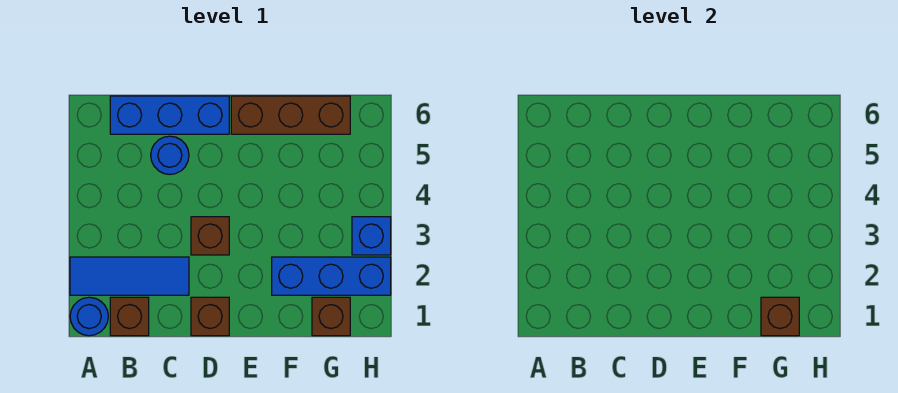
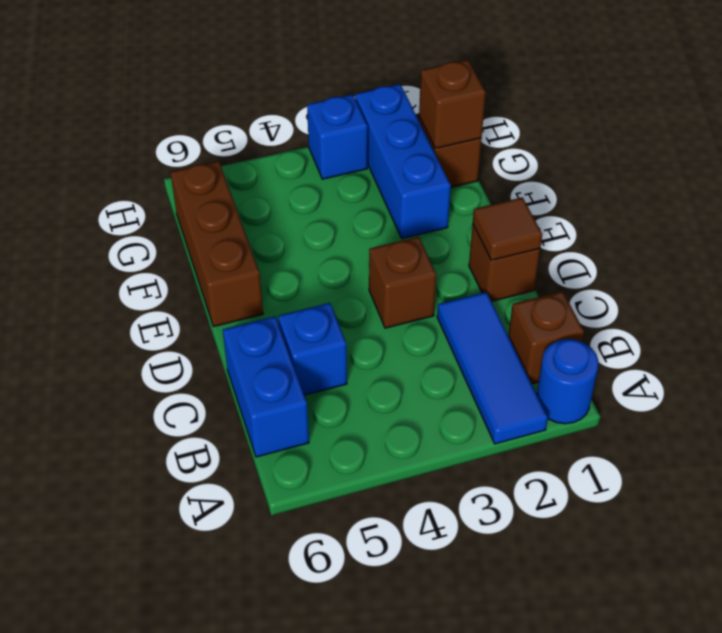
blue brick B6:D6 level 1 -> blue brick B6:C6 level 1
blue round brick C5 level 1 -> blue brick C5 level 1
none -> brown tile D1 level 2

